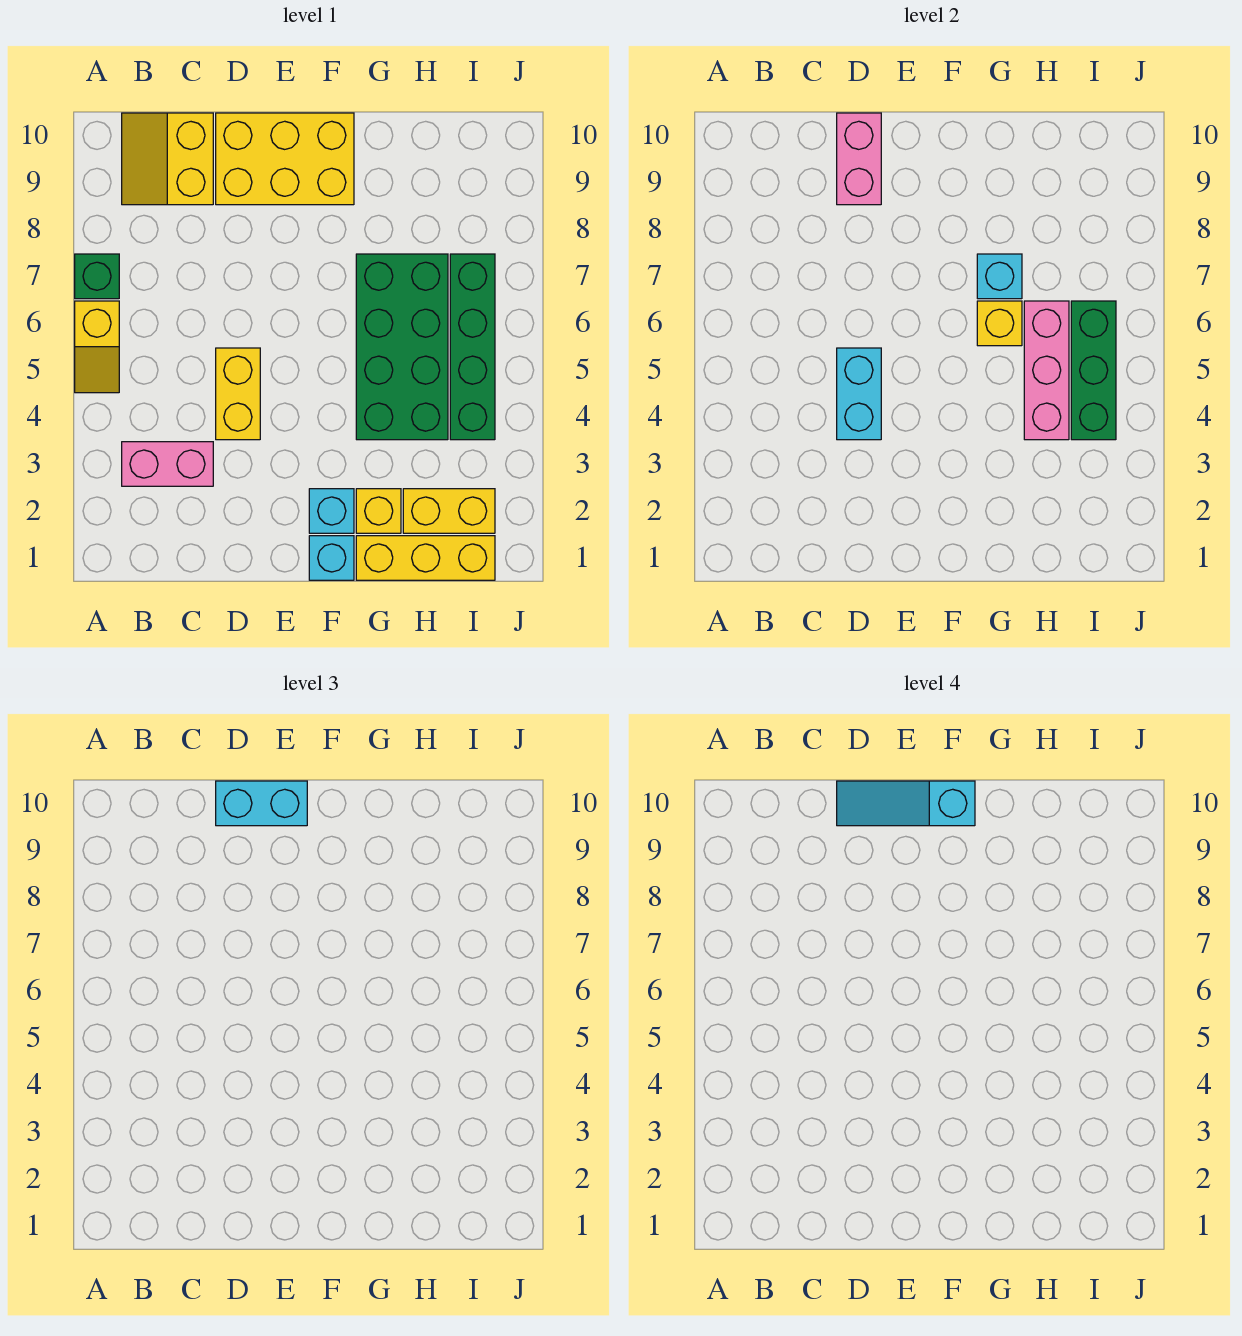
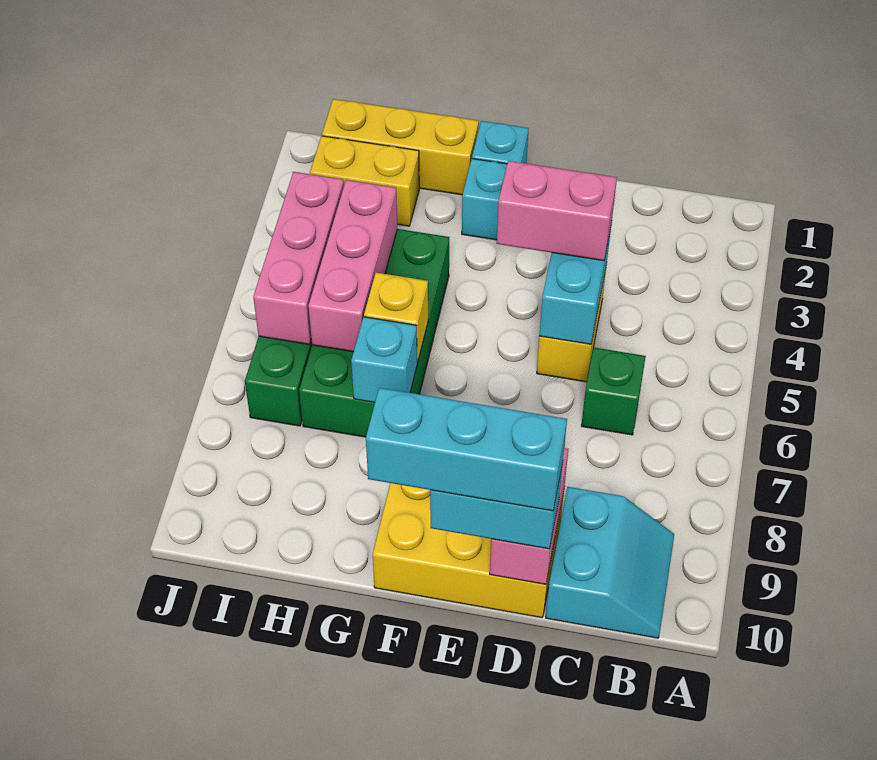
yellow slope A5:A6 level 1 top 6 -> none
green brick A7 level 1 -> green brick C6 level 1
pink brick B3:C3 level 1 -> pink brick D4:E4 level 3
yellow slope B9:C10 level 1 top C -> cyan slope B9:C10 level 1 top C
cyan slope D10:F10 level 4 top F -> cyan brick D10:F10 level 4
yellow brick G2 level 1 -> none
green brick I4:I6 level 2 -> pink brick I4:I6 level 2

